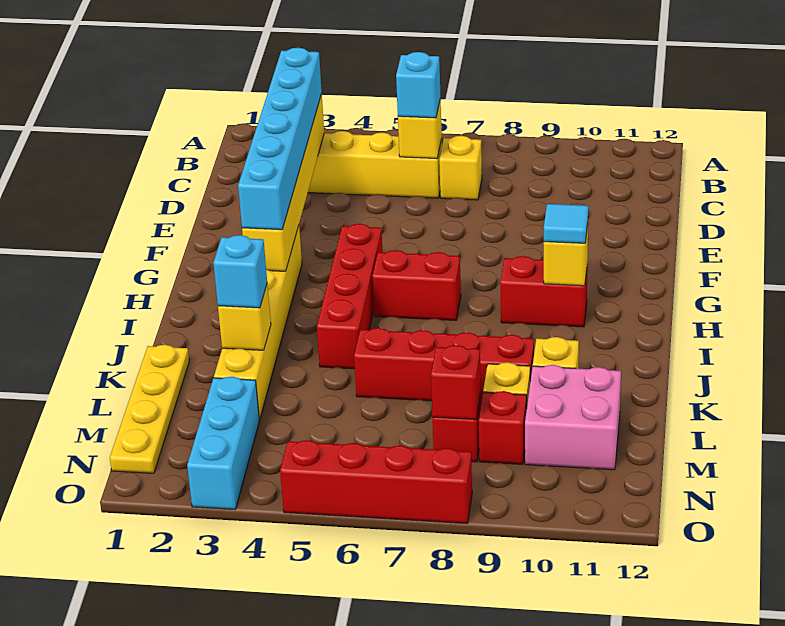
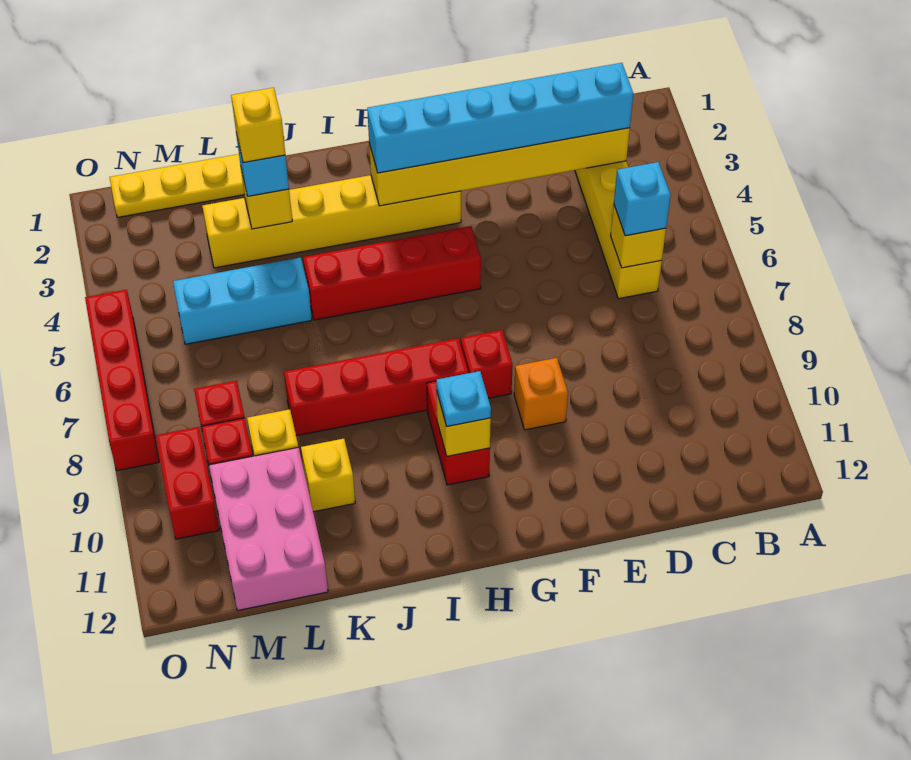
yellow brick C7 level 1 -> yellow brick K3 level 4
none -> orange brick F9 level 1
red brick H6:H7 level 1 -> red brick N9:N10 level 1
cyan tile H10 level 3 -> cyan plate H10 level 3
red brick K6:K9 level 1 -> red brick H8:K8 level 1
pink brick L10:M11 level 1 -> pink brick L10:M12 level 1
cyan brick M3:O3 level 1 -> cyan brick K5:M5 level 1
red brick M8 level 2 -> red brick G8 level 1

